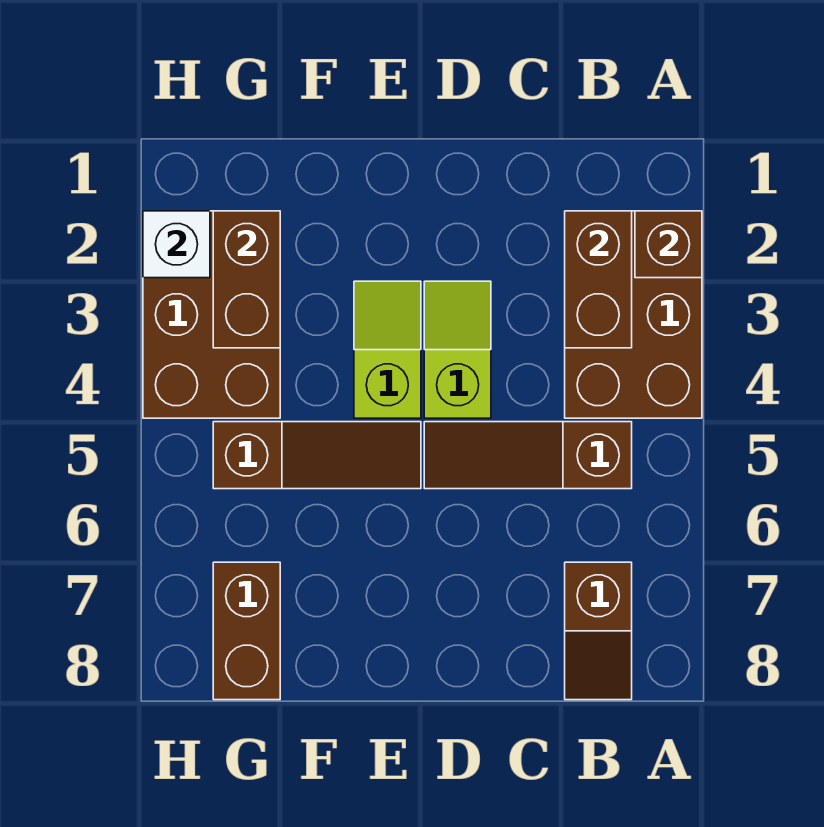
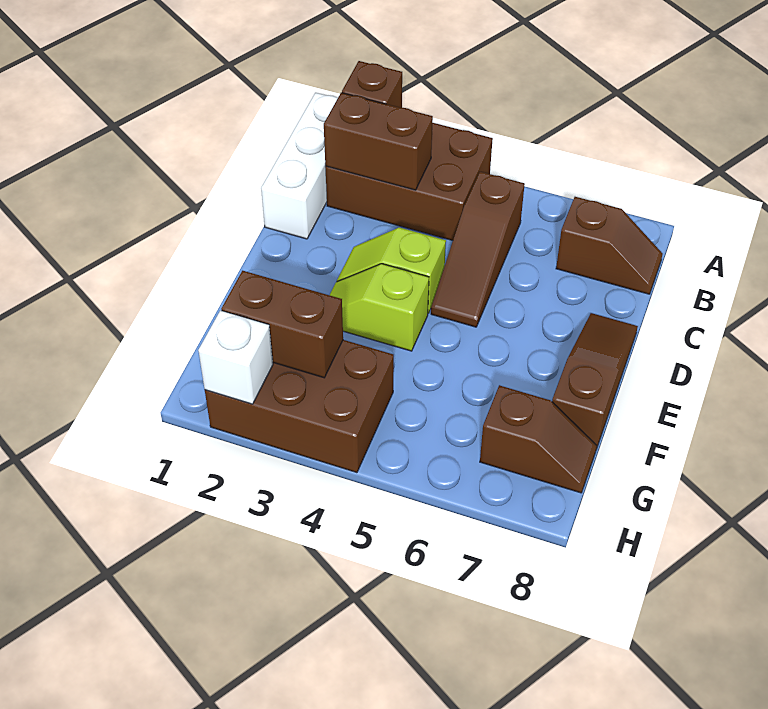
none -> white brick A1:C1 level 1
brown slope E5:G5 level 1 top G -> brown slope D8:F8 level 1 top F
brown brick G7:G8 level 1 -> brown slope G7:G8 level 1 top 7

